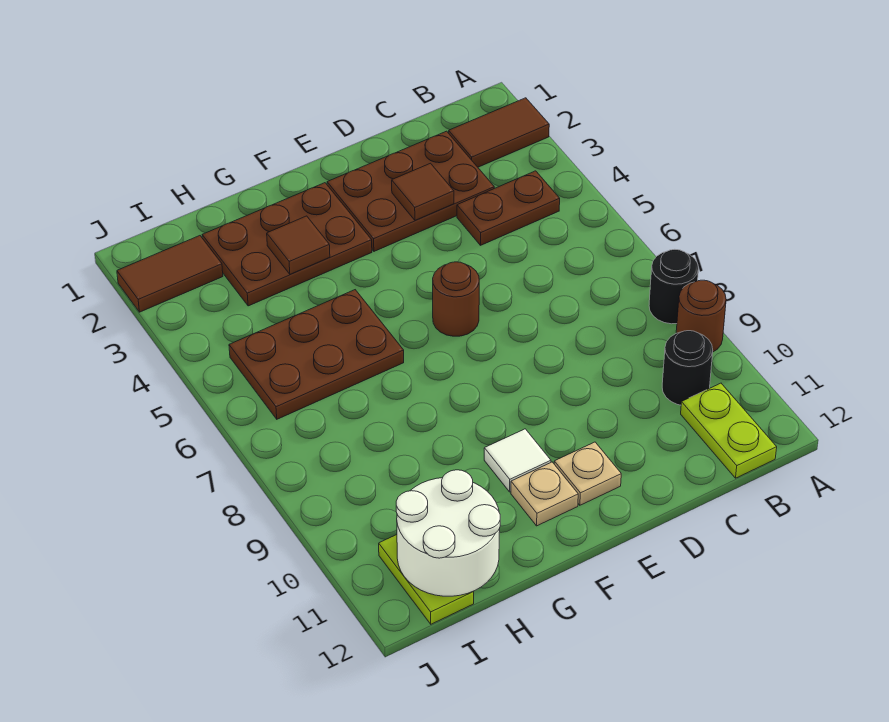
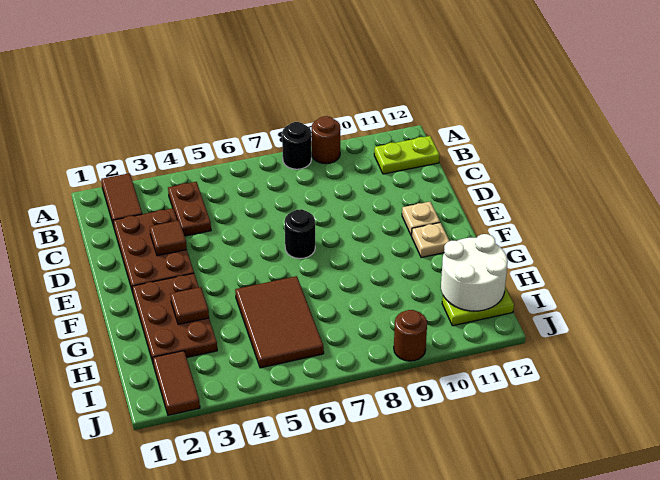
black round brick B10 level 1 -> black round brick E7 level 1
brown round brick E6 level 1 -> brown round brick J9 level 1
white tile F10 level 1 -> none
brown plate G5:I6 level 1 -> brown tile G5:I6 level 1

